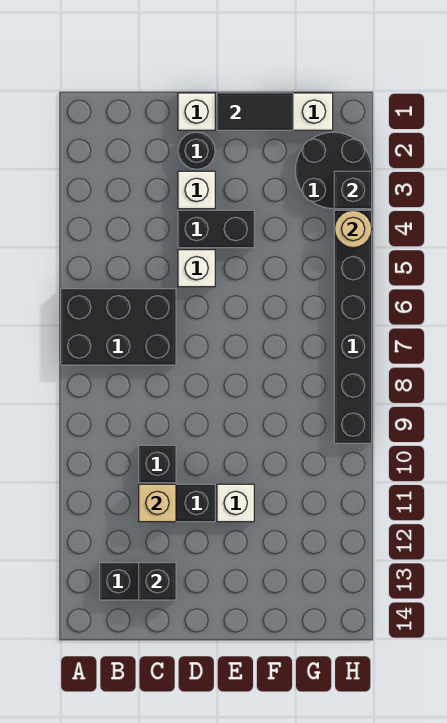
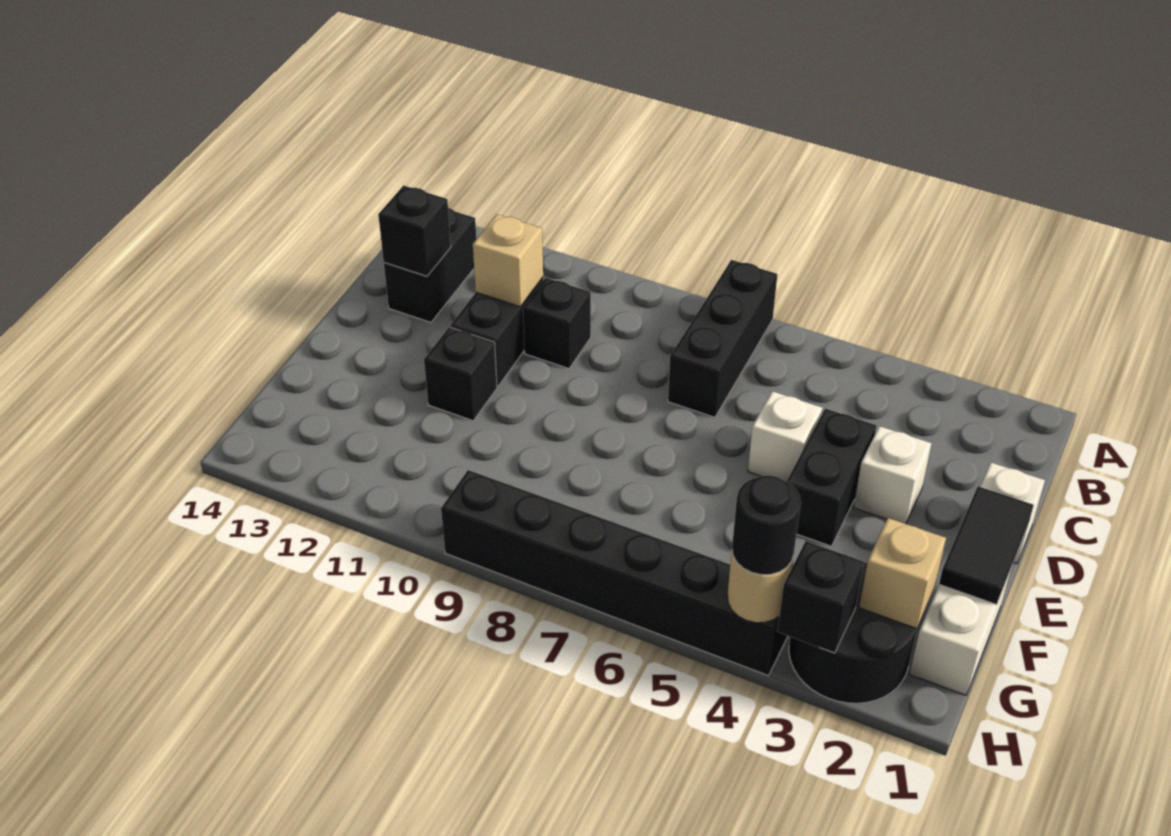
black brick A6:C7 level 1 -> black brick A7:C7 level 1
black round brick D2 level 1 -> black round brick H4 level 3
white brick E11 level 1 -> black brick E11 level 1
none -> tan brick G2 level 2

